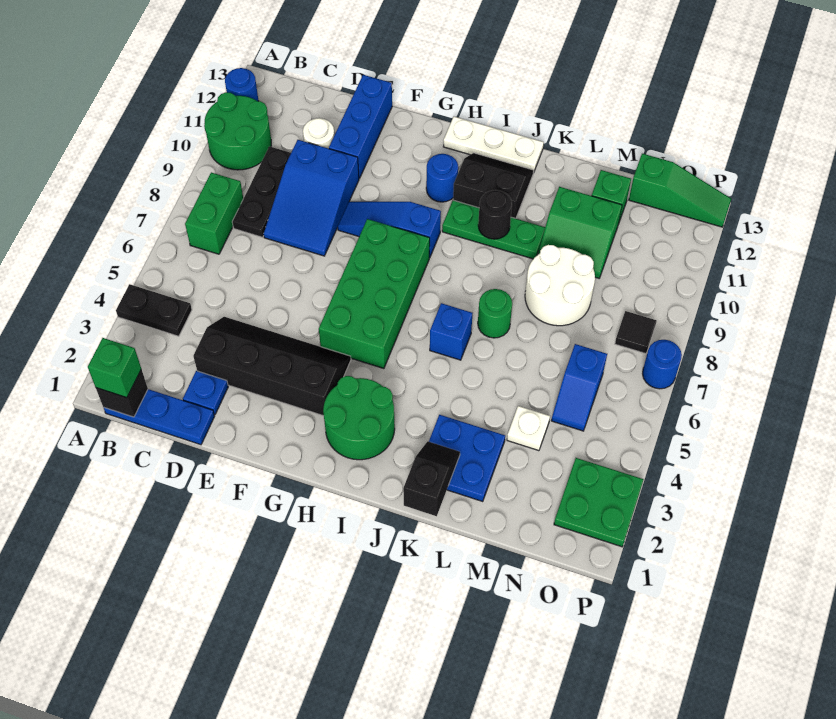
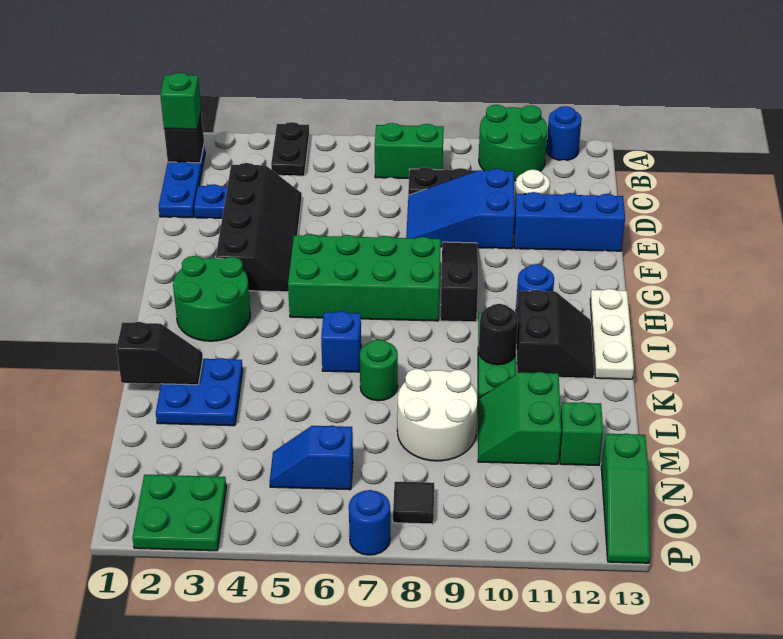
blue slope F9:H9 level 1 top H -> black slope F9:H9 level 1 top H
white plate M4 level 1 -> none

